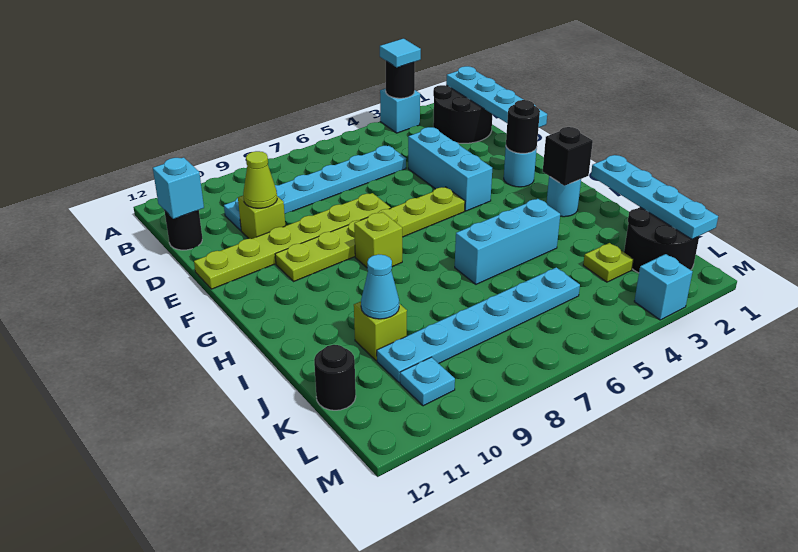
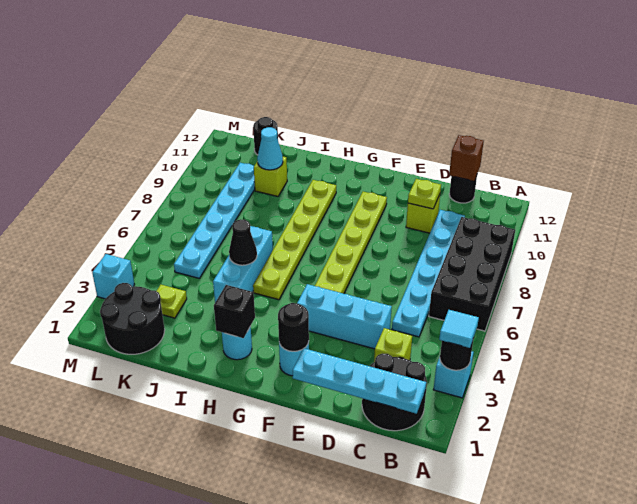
none -> black brick A6:B9 level 1
cyan brick C12 level 2 -> brown brick C12 level 2
lime cone D10 level 2 -> lime plate D10 level 2
lime plate E7:E12 level 1 -> lime plate H5:H10 level 1
lime brick G8 level 1 -> lime brick C3 level 1
cyan plate I1:L1 level 2 -> none
none -> black cone I5 level 2
cyan plate L10 level 1 -> none

